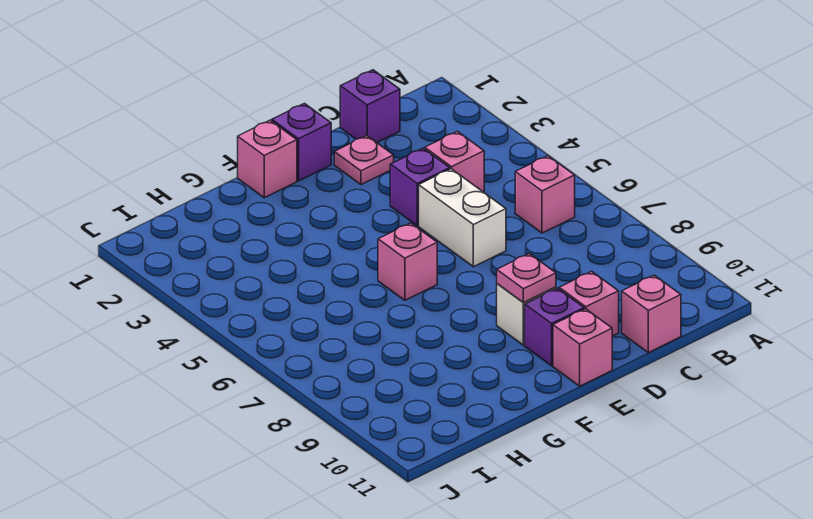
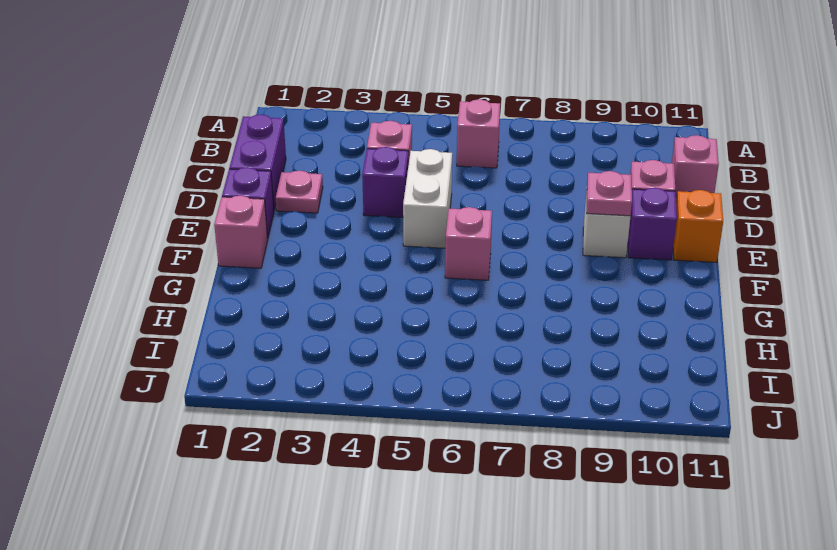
purple brick C1 level 1 -> purple brick C1:D1 level 1
white brick D5:D6 level 1 -> white brick D5:E5 level 1
pink brick E11 level 1 -> orange brick E11 level 1

